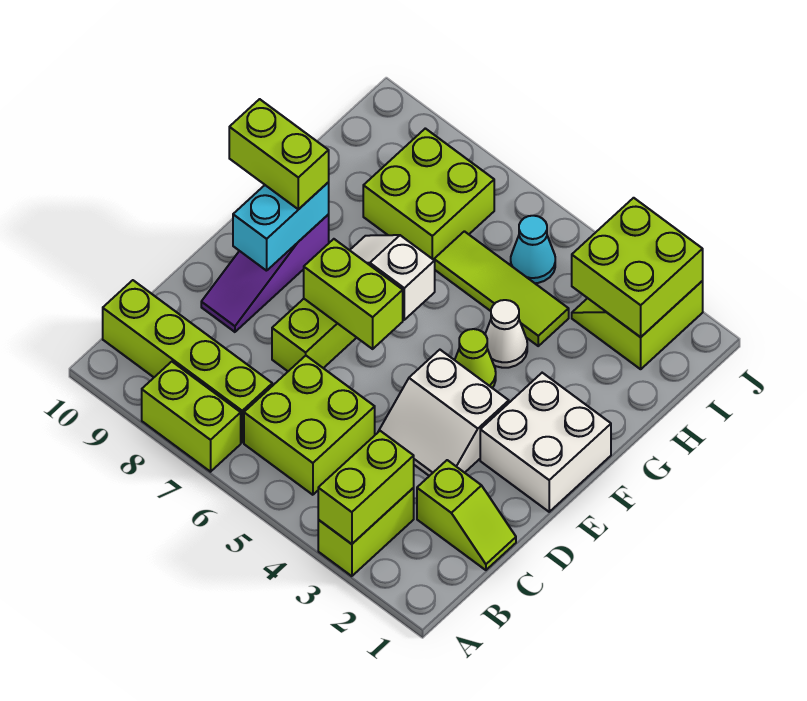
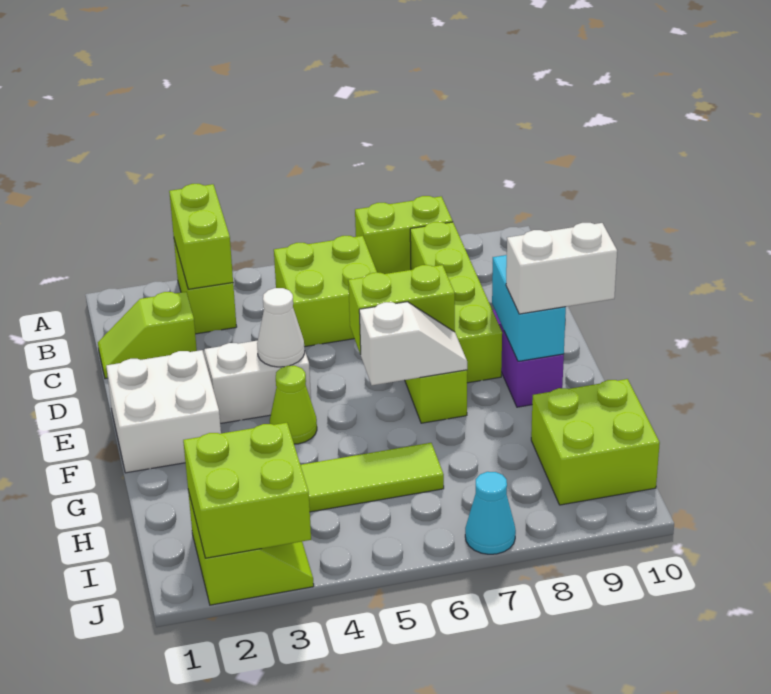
lime brick B7:B10 level 1 -> lime brick B8:E8 level 1
lime brick F9:F10 level 3 -> white brick F9:F10 level 3
white cone G4 level 1 -> white cone E4 level 2
lime brick H7:I8 level 1 -> lime brick H9:I10 level 1
cyan cone I5 level 1 -> cyan cone J7 level 1

